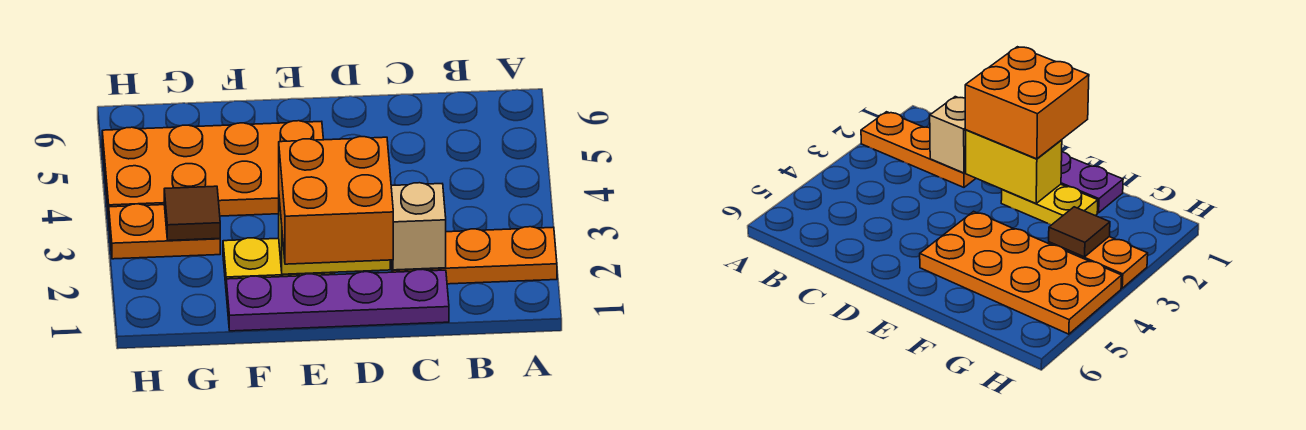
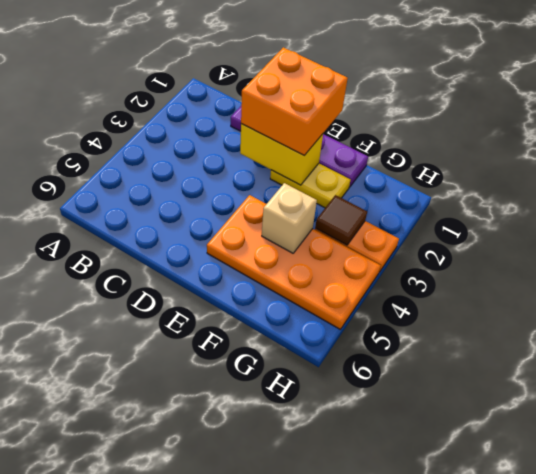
orange plate A2:C2 level 1 -> none
tan brick C2 level 2 -> tan brick F4 level 2

